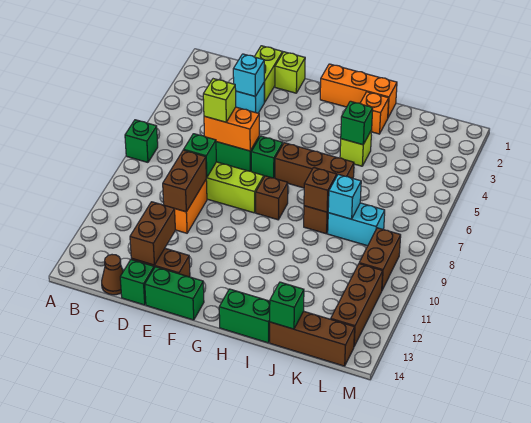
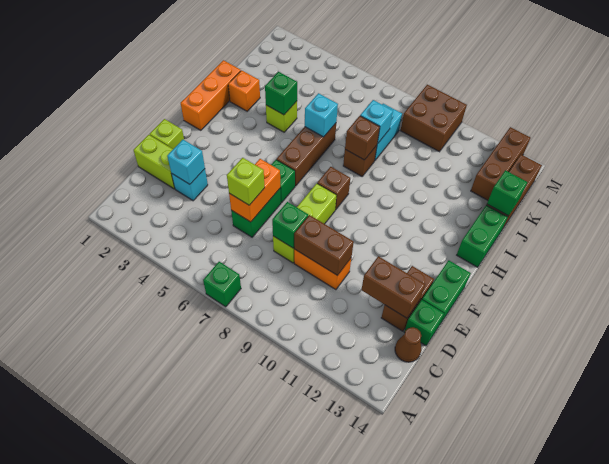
none -> cyan brick I6 level 2
brown brick L9:L10 level 1 -> brown brick L9:M10 level 1
brown brick L11:L13 level 1 -> brown brick K13:M13 level 1

